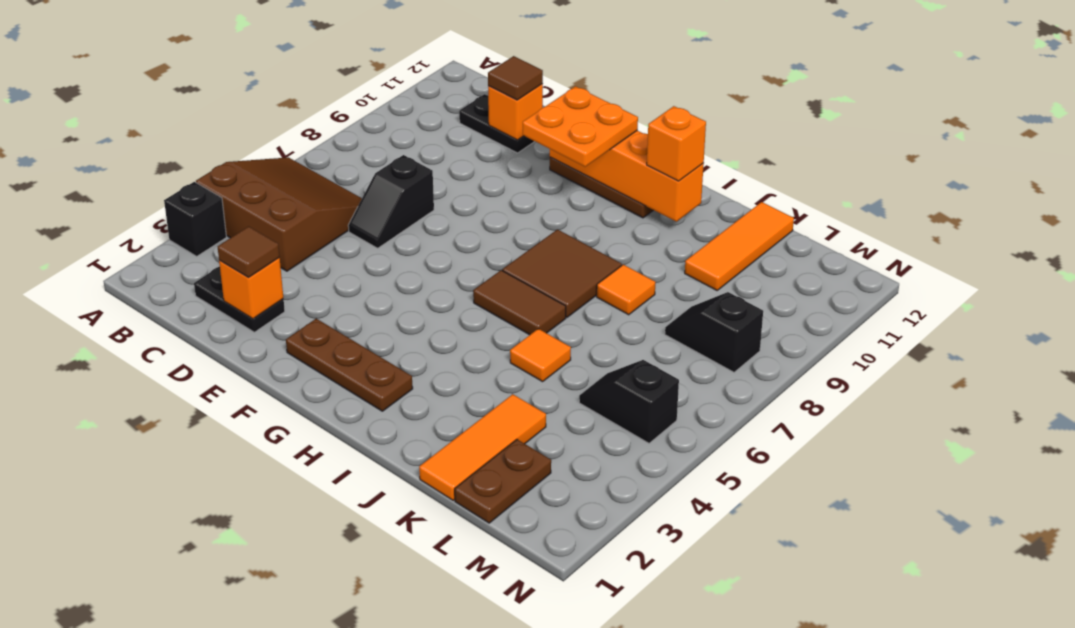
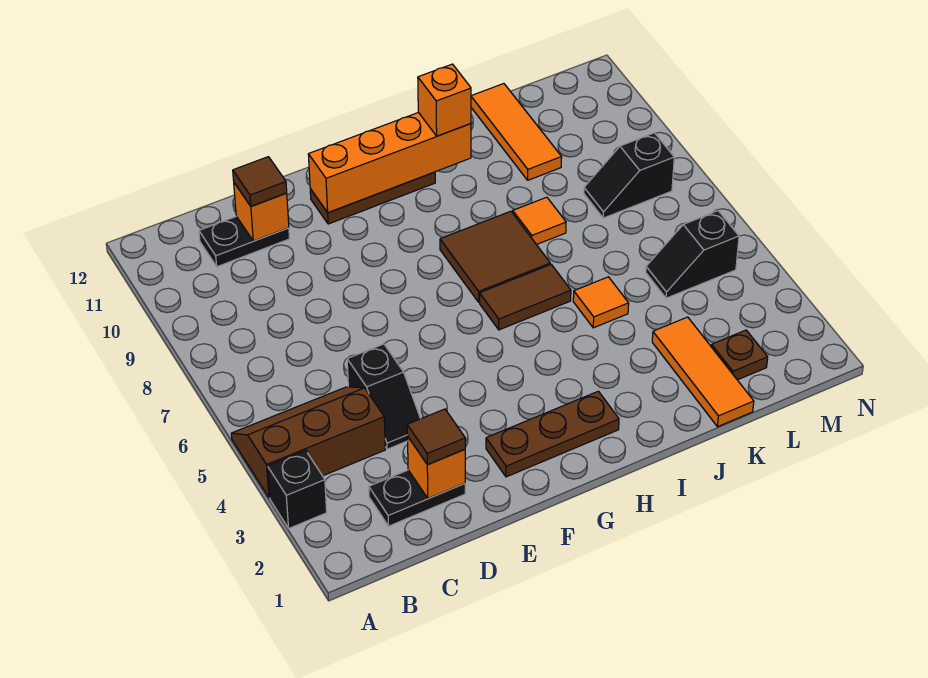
brown slope A4:C6 level 1 top 4 -> brown slope A4:C5 level 1 top 4
black slope D6:D7 level 1 top 7 -> black slope D4:D5 level 1 top 5
orange plate F10:G11 level 3 -> none
brown plate L1:L2 level 1 -> brown plate L2 level 1

